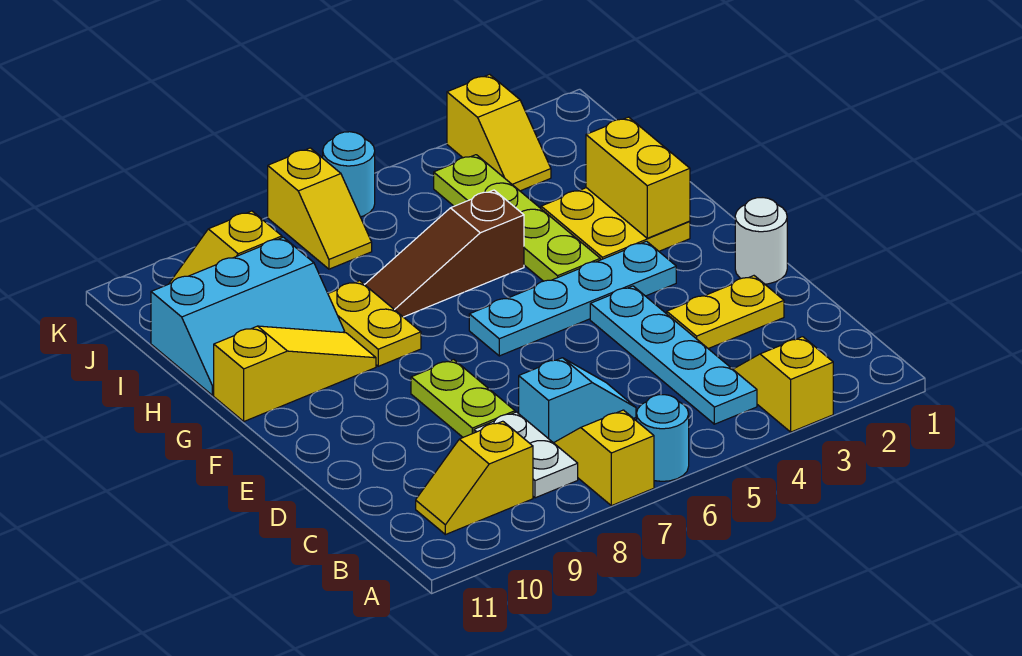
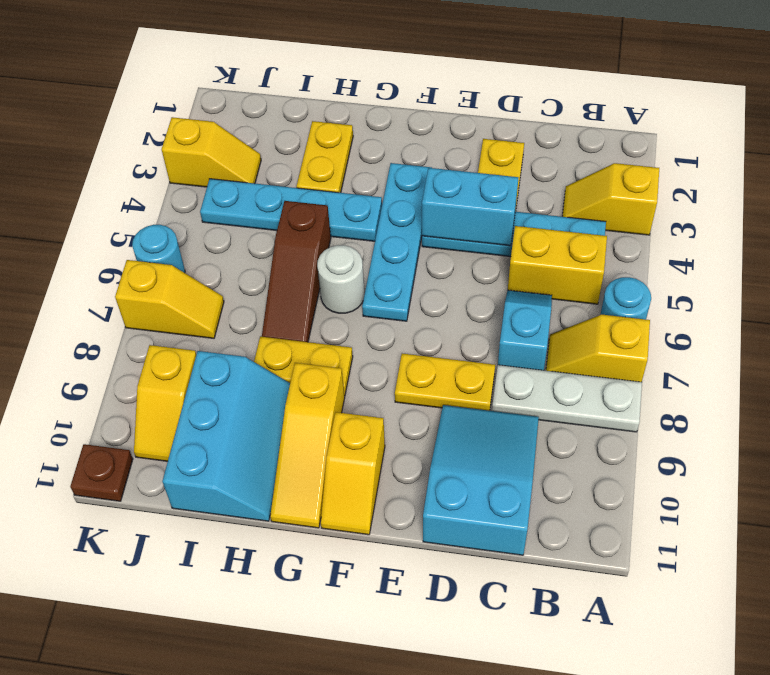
white plate B8:C8 level 1 -> white plate A8:C8 level 1
yellow slope B9:B10 level 1 top 9 -> yellow slope F10:F11 level 1 top 10
none -> cyan slope C9:D11 level 1 top 11
none -> cyan brick D4:E4 level 2
lime plate D8:E8 level 1 -> yellow plate D8:E8 level 1
white round brick E1 level 1 -> white round brick G6 level 1
yellow plate G2:H3 level 1 -> yellow plate H2:H3 level 1
yellow brick G2:H2 level 2 -> yellow brick B5:C5 level 1
lime plate G4:J4 level 1 -> cyan plate G4:J4 level 1
yellow slope G9:G11 level 1 top 11 -> yellow slope G9:G11 level 1 top 9
none -> brown plate K11 level 1

